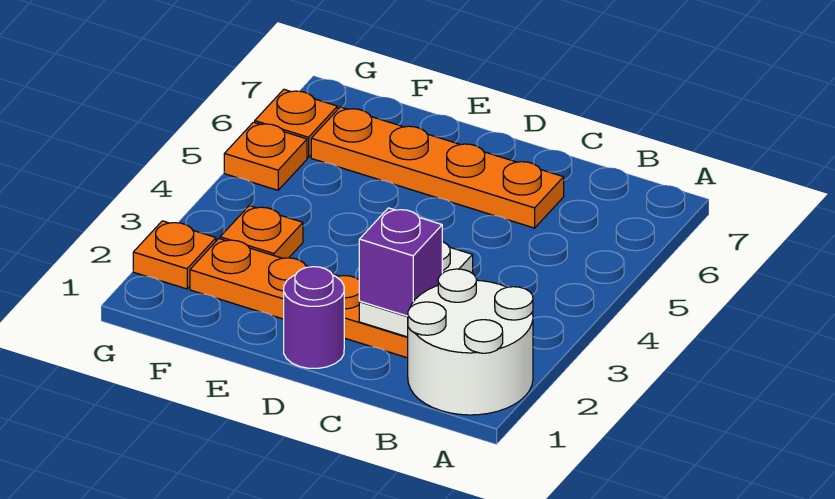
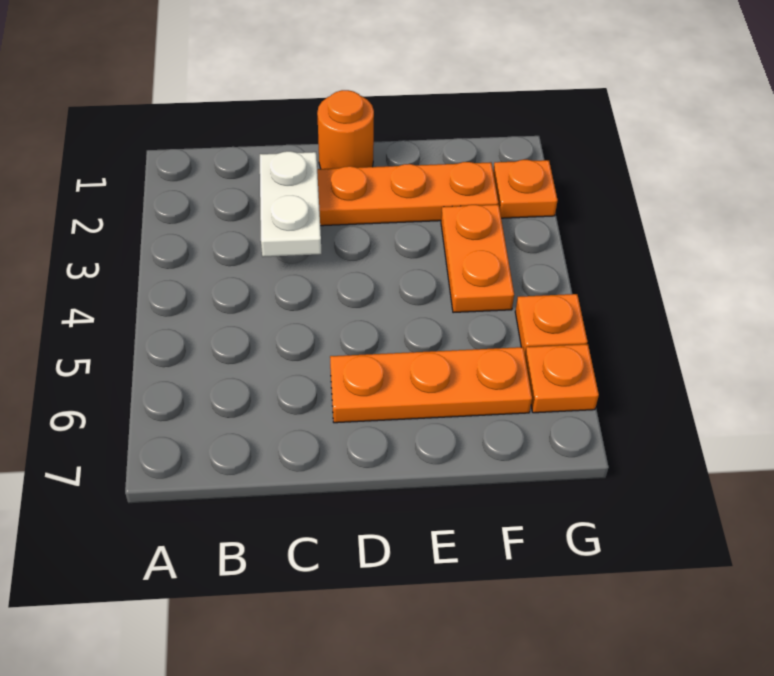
white round brick A1:B2 level 1 -> none
purple brick C2 level 3 -> none
orange plate C6:F6 level 1 -> orange plate D6:F6 level 1
purple round brick D1 level 1 -> orange round brick D1 level 1
orange plate F3 level 1 -> orange plate F3:F4 level 1

